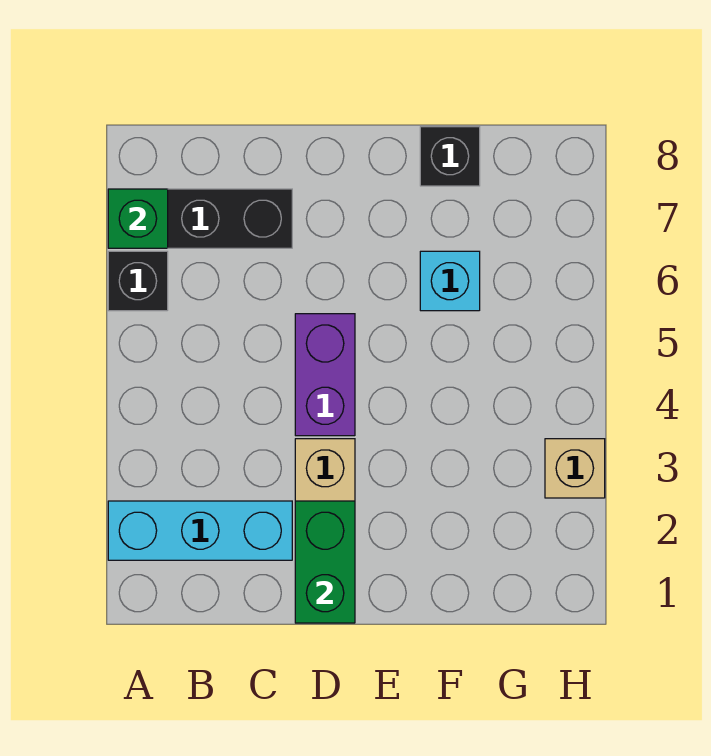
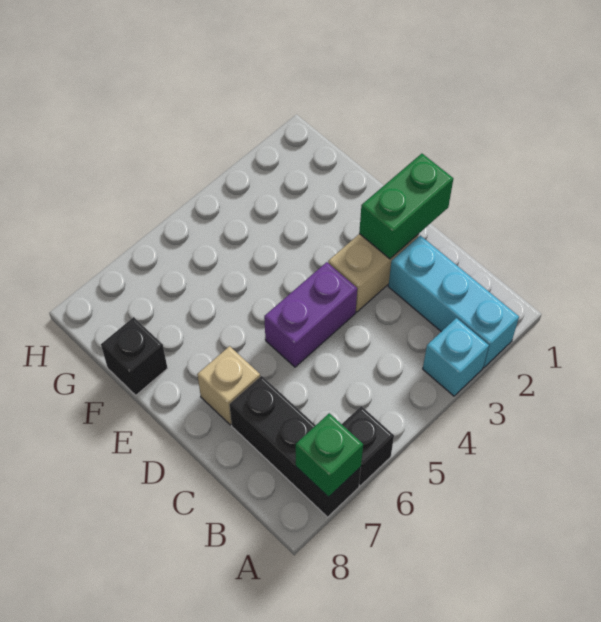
cyan brick F6 level 1 -> cyan brick A3 level 1
tan brick H3 level 1 -> tan brick D7 level 1

